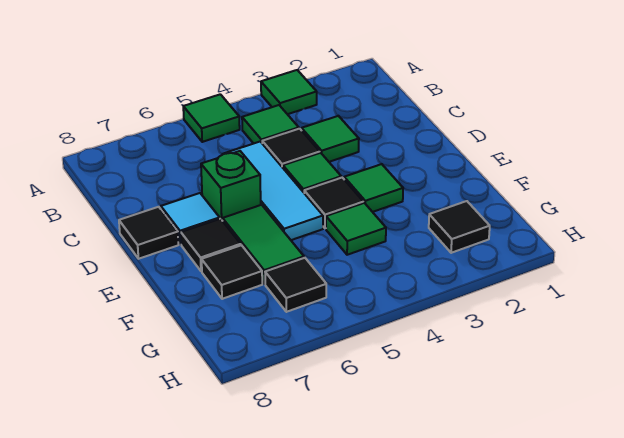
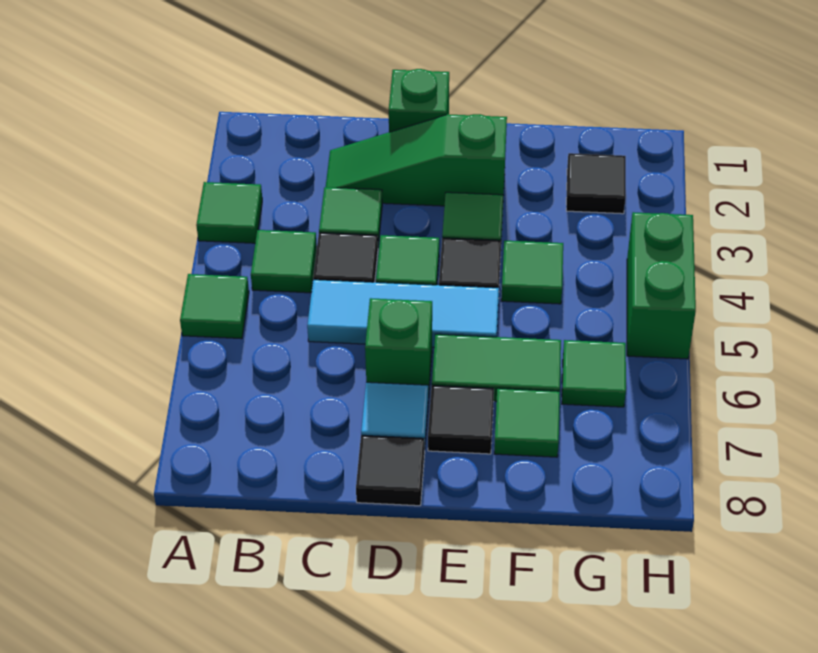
none -> green slope C2:E2 level 1 top E
none -> green brick D1 level 1
black tile F7 level 1 -> green tile F7 level 1
black tile G6 level 1 -> green tile G6 level 1
none -> green brick H4:H5 level 1

